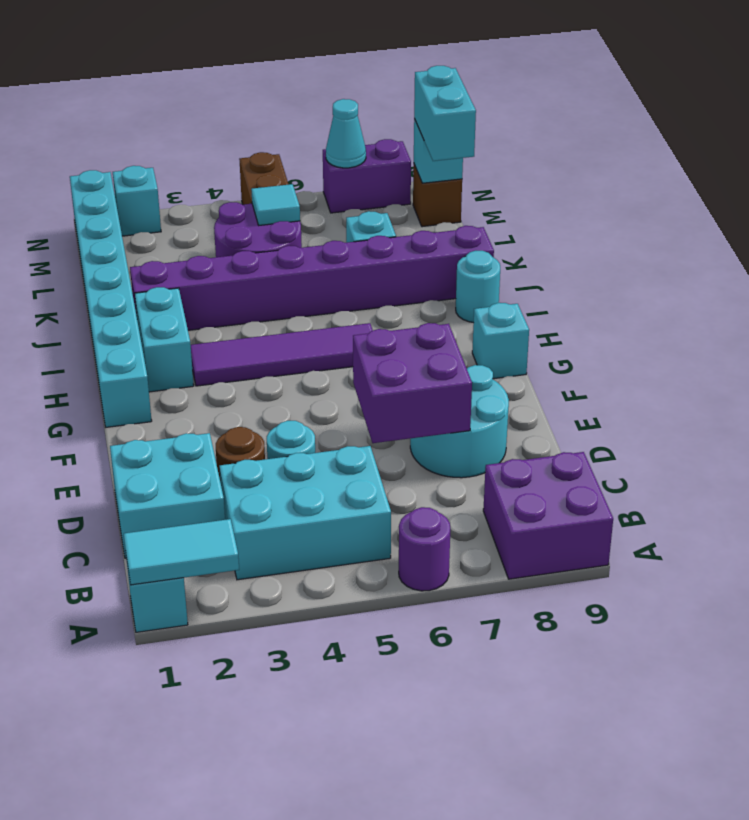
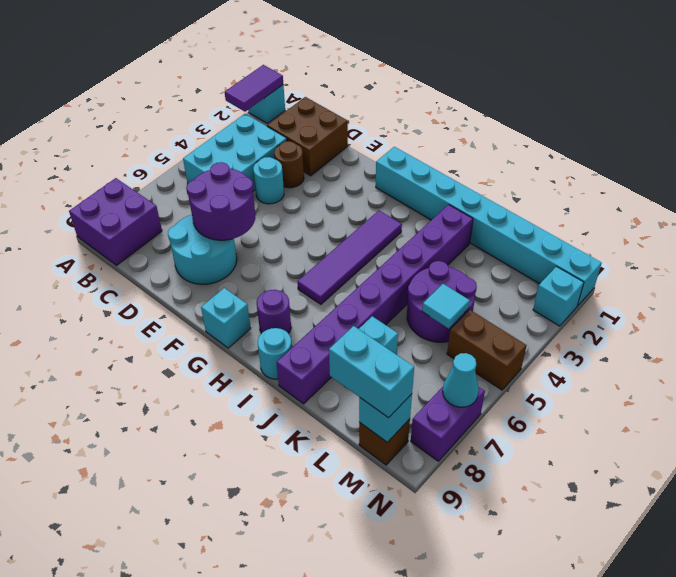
cyan tile A1:A2 level 2 -> purple tile A1:A2 level 2
purple round brick A6 level 1 -> purple round brick H8 level 1
cyan brick C1:D2 level 1 -> brown brick C1:D2 level 1
purple brick D6:E7 level 2 -> purple round brick D6:E7 level 2
cyan brick H2:I2 level 1 -> none

